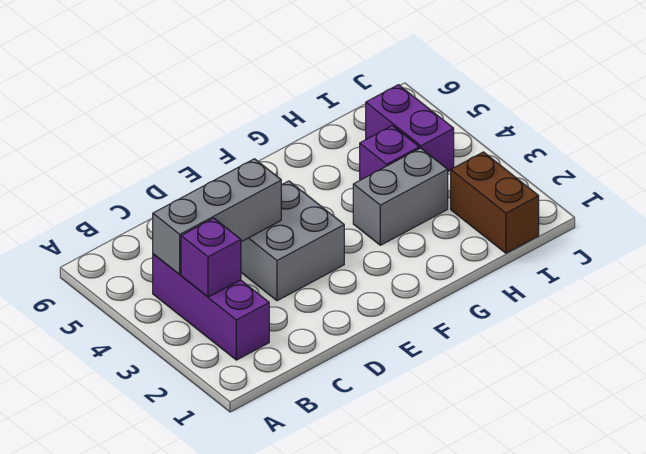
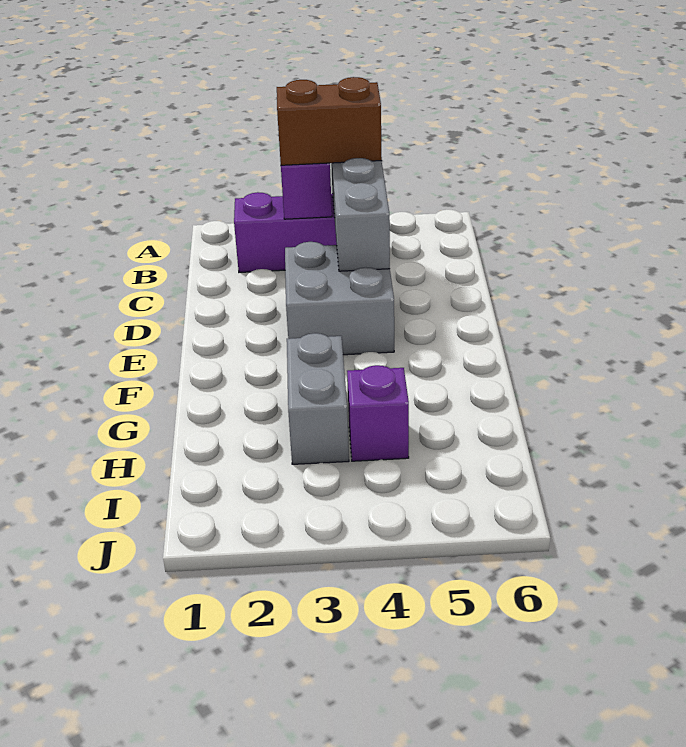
brown brick I1:I2 level 1 -> brown brick B3:B4 level 3
purple brick I4:I5 level 1 -> none

